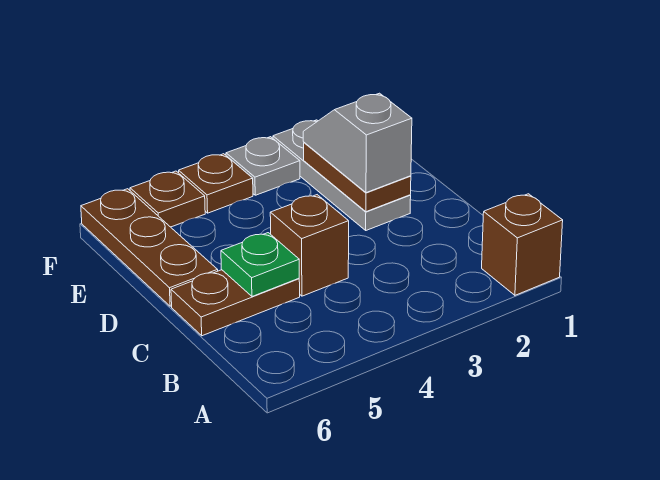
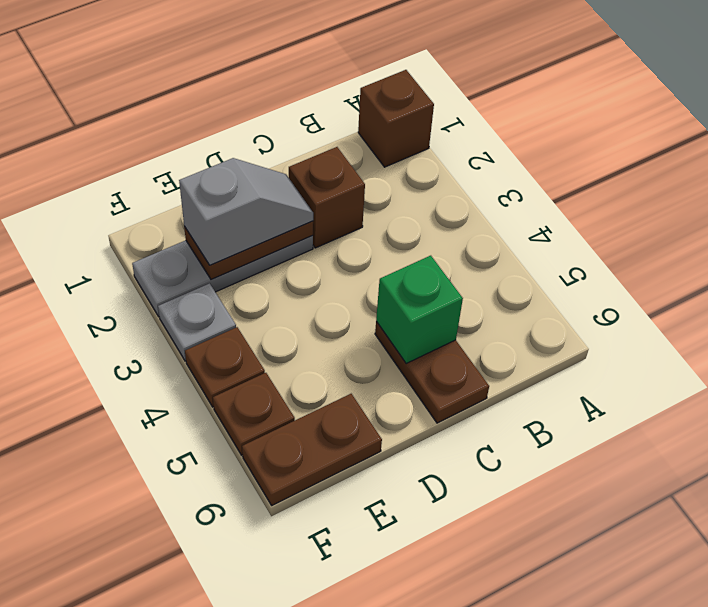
brown brick C4 level 1 -> brown brick C2 level 1
green plate C5 level 2 -> green brick C5 level 2
grey slope D2:E2 level 3 top D -> grey slope D2:E2 level 3 top E
brown plate D6:F6 level 1 -> brown plate E6:F6 level 1

